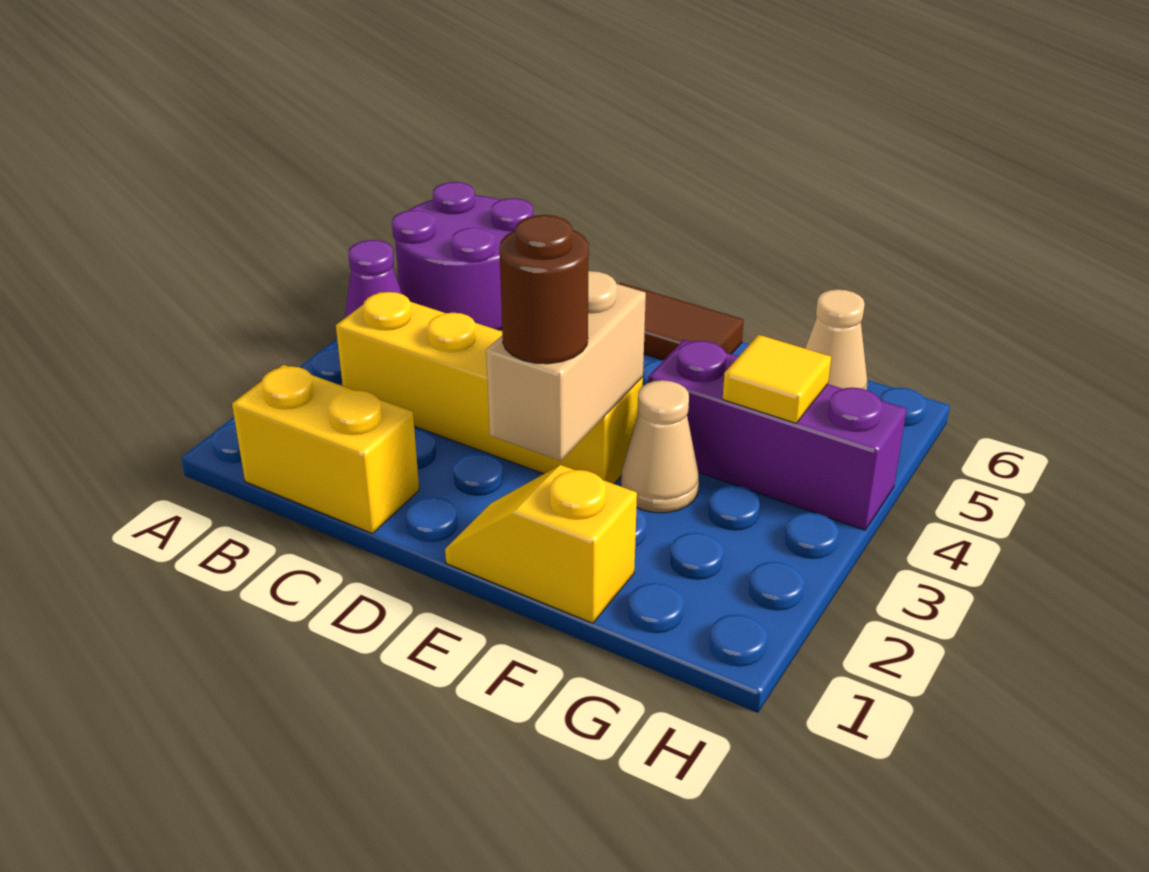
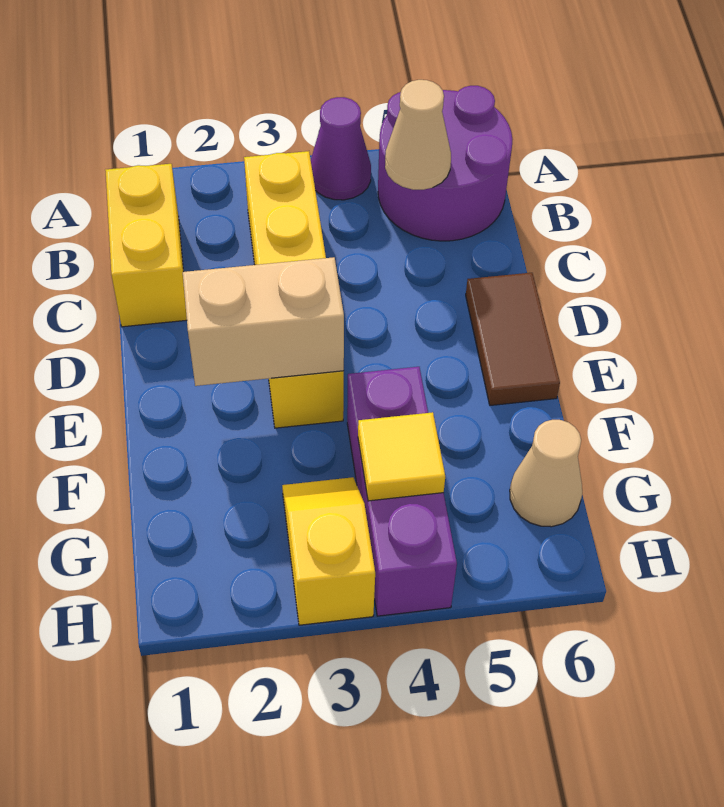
yellow slope E1:F1 level 1 top F -> yellow slope G3:H3 level 1 top H
brown round brick E2 level 3 -> none
tan cone F3 level 1 -> tan cone B5 level 2

